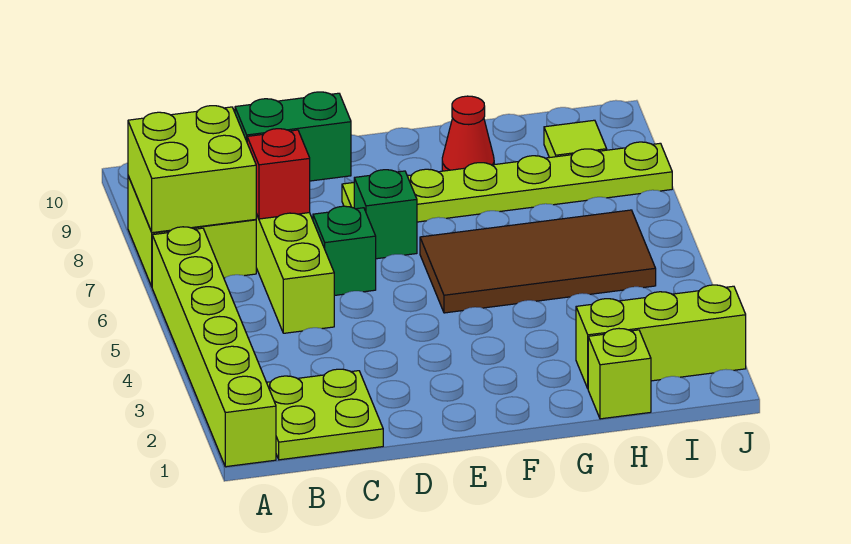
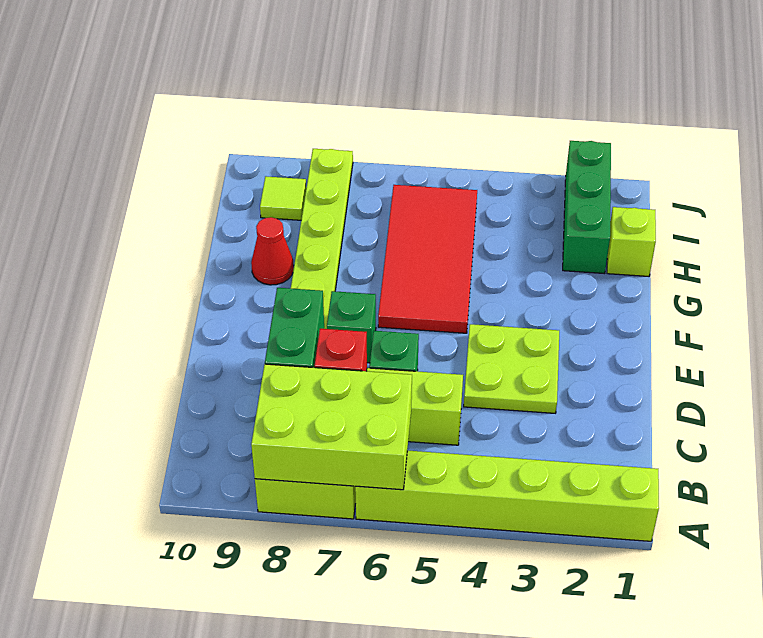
lime brick A7:B8 level 2 -> lime brick A6:B8 level 2
lime plate B1:C2 level 1 -> lime plate D3:E4 level 1
brown tile F5:I6 level 1 -> red tile F5:I6 level 1
lime brick H2:J2 level 1 -> green brick H2:J2 level 1

